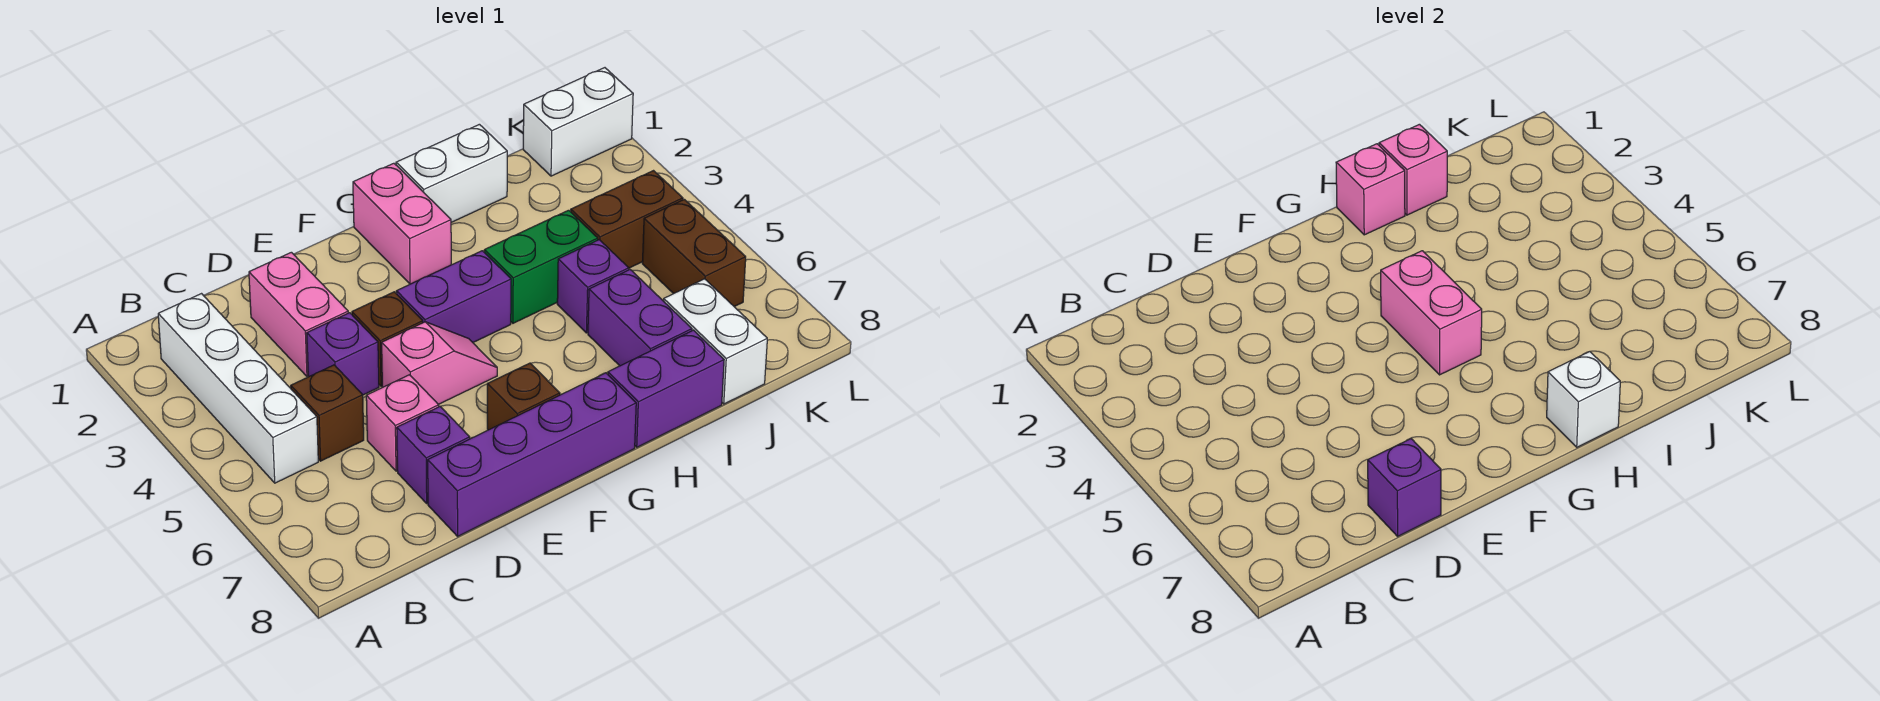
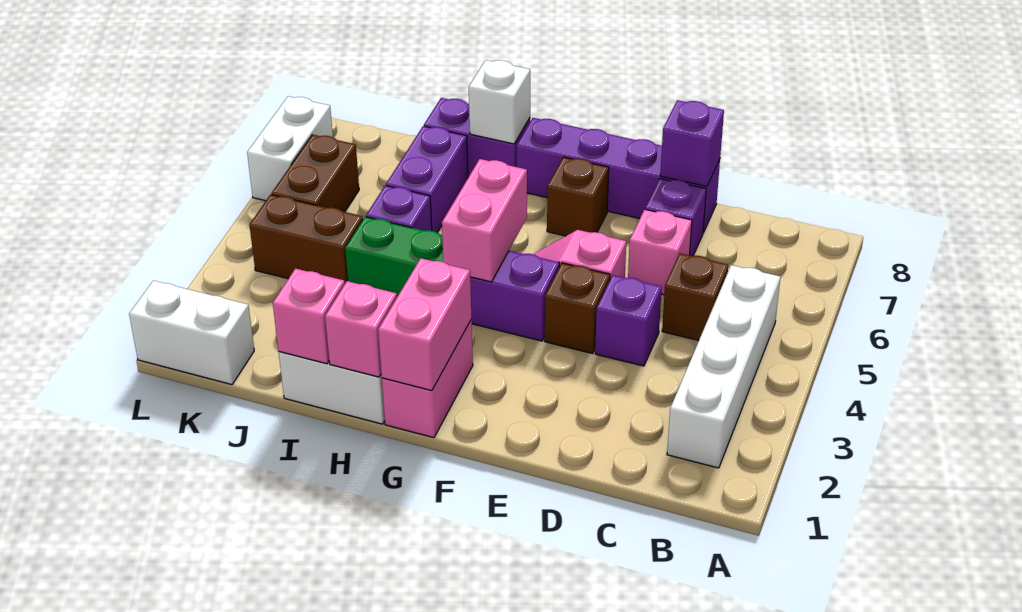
pink brick D2:D3 level 1 -> pink brick G1:G2 level 2
white brick J7:J8 level 1 -> white brick L6:L7 level 1

